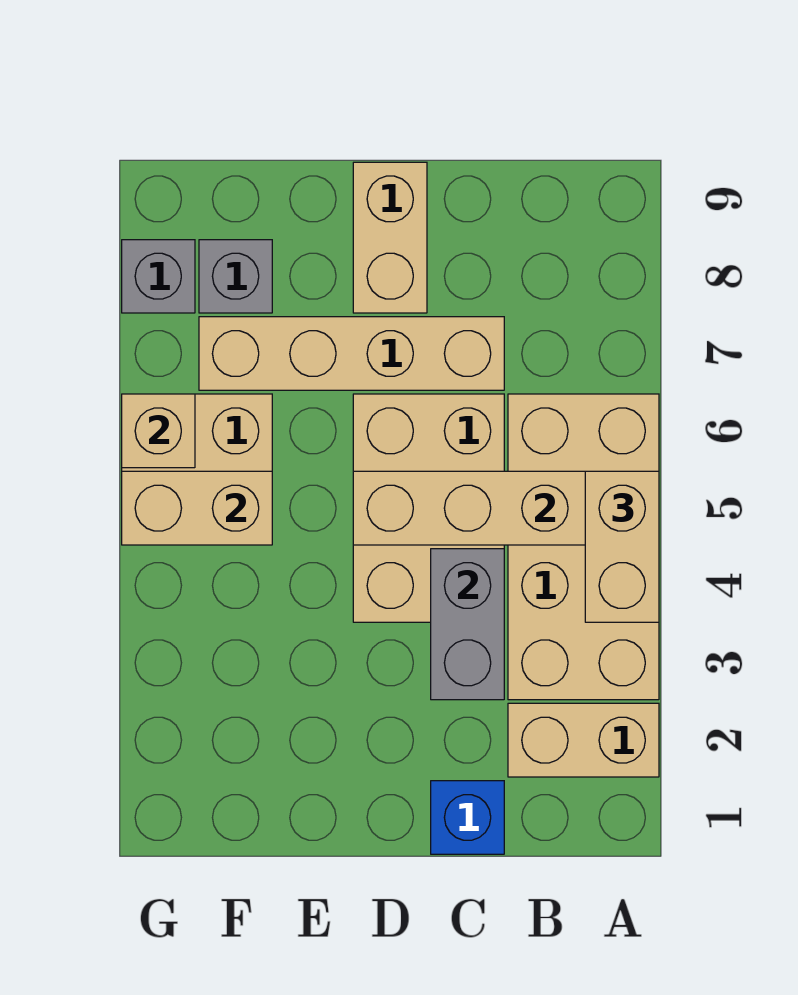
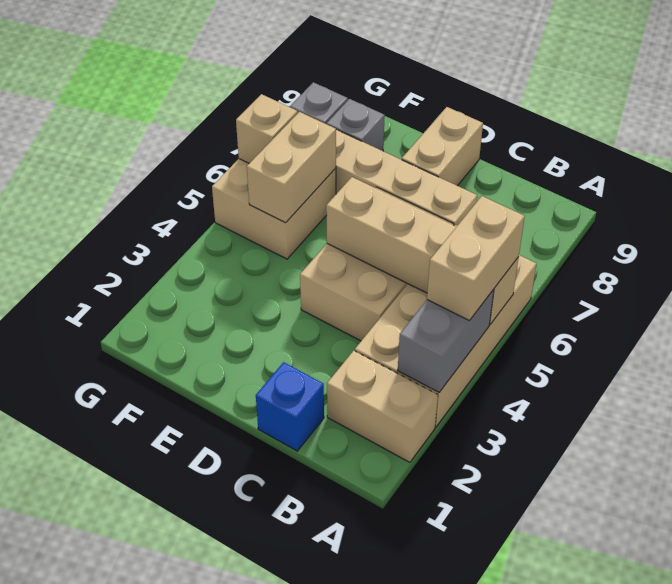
grey brick C3:C4 level 2 -> grey brick A3:A4 level 2
tan brick F5:G5 level 2 -> tan brick F5:F6 level 2

